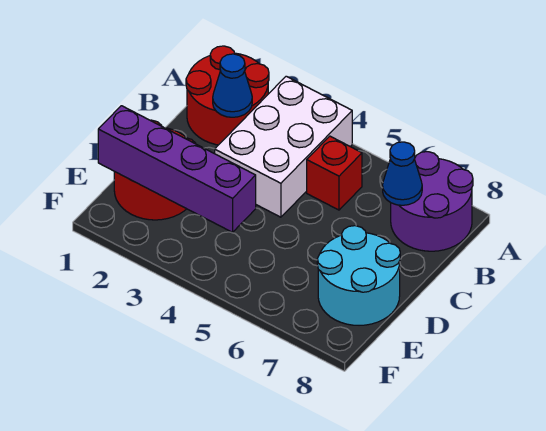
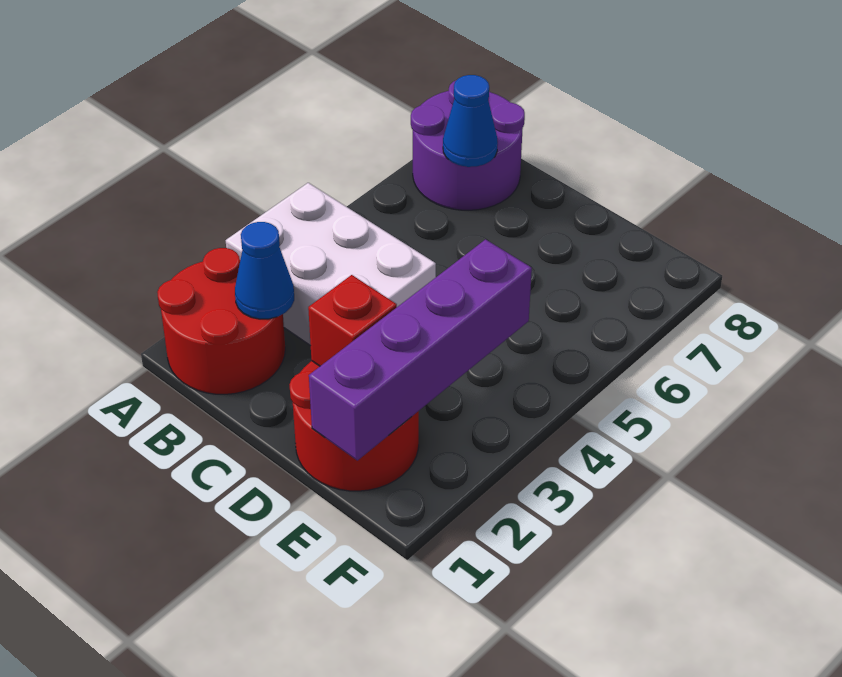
red brick B5 level 1 -> red brick D2 level 2
cyan round brick D7:E8 level 1 -> none

